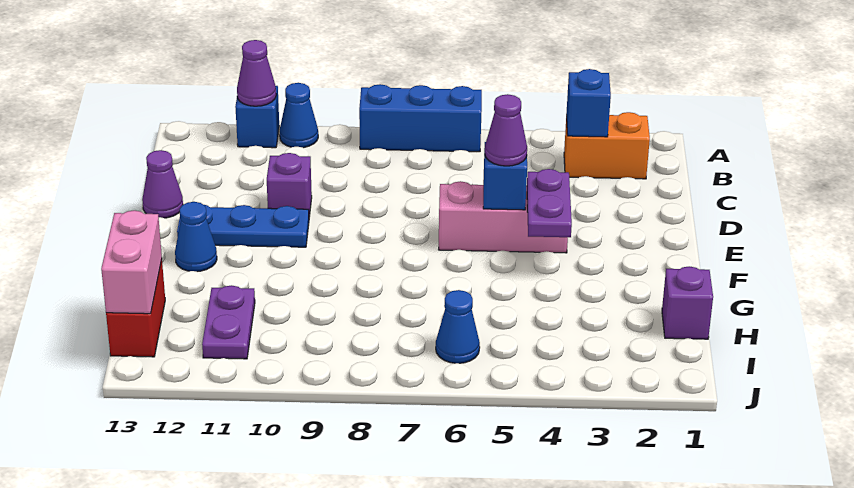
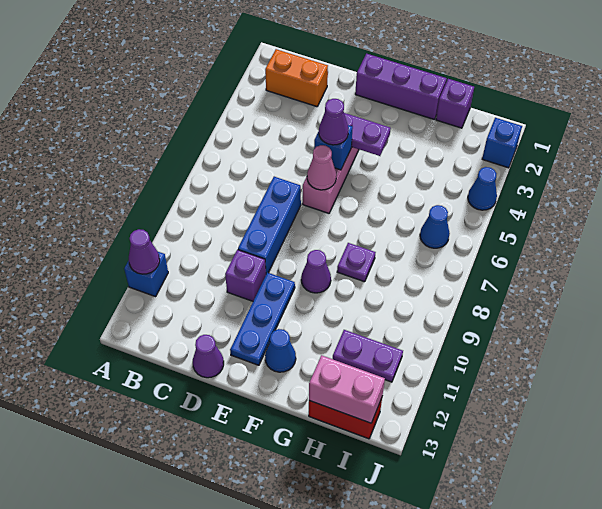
blue brick A6:A8 level 1 -> blue brick D7:D9 level 1
blue cone A10 level 1 -> blue cone J4 level 1
orange brick B2:B3 level 1 -> orange brick B2:C2 level 1
blue brick B3 level 2 -> blue brick J2 level 1
none -> purple brick E1:G1 level 1
none -> pink cone E6 level 2
none -> purple cone F9 level 1
none -> purple plate G8 level 1

